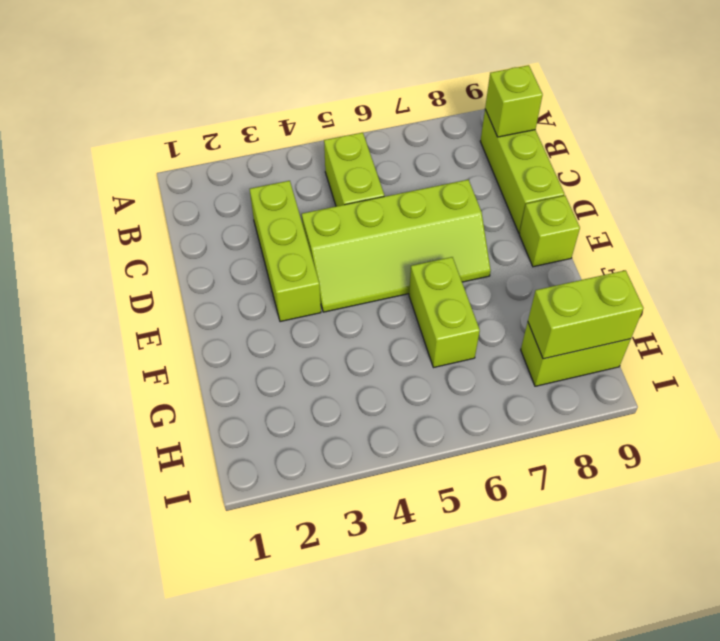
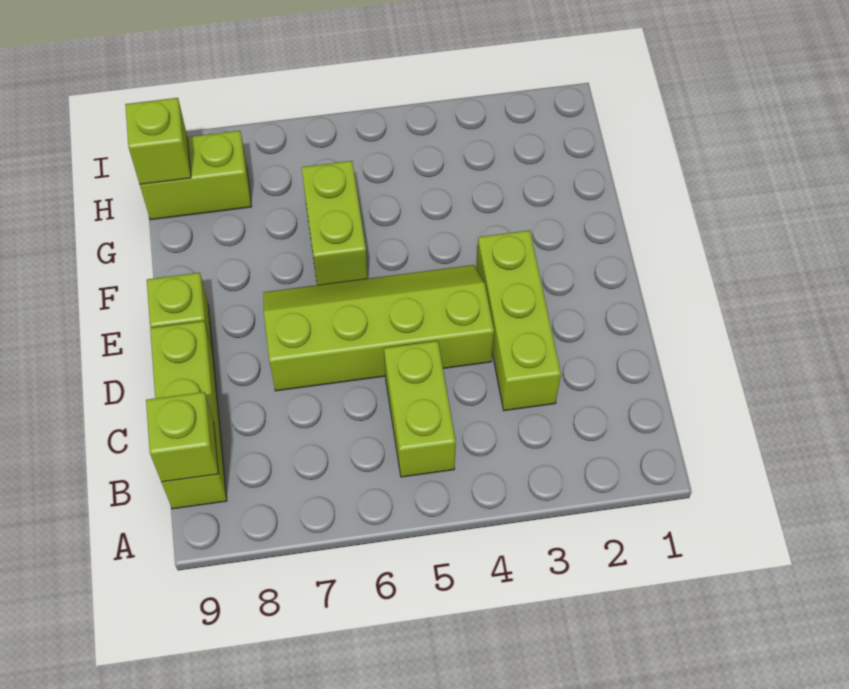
lime brick H8:H9 level 2 -> lime brick H9 level 2

